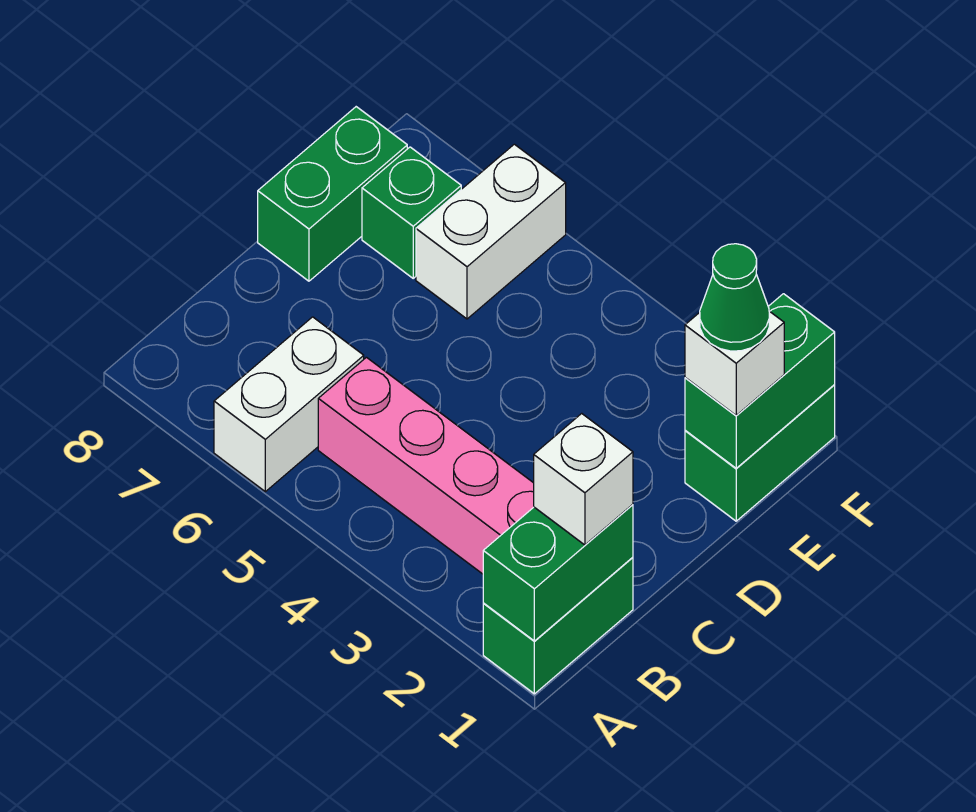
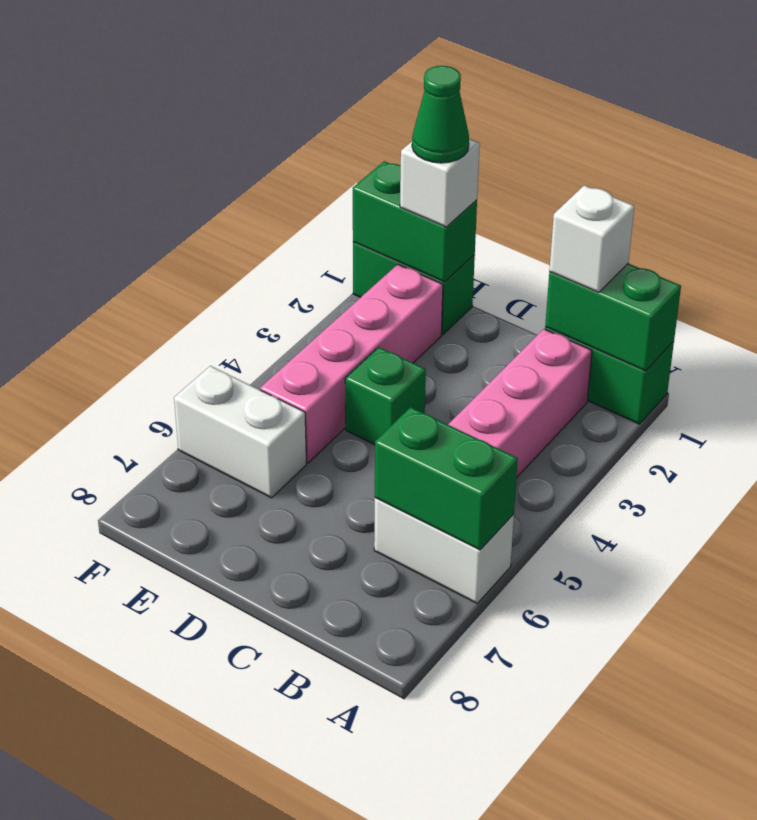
green brick D8:E8 level 1 -> green brick A6:B6 level 2
none -> pink brick E2:E5 level 1
green brick E7 level 1 -> green brick D4 level 1

